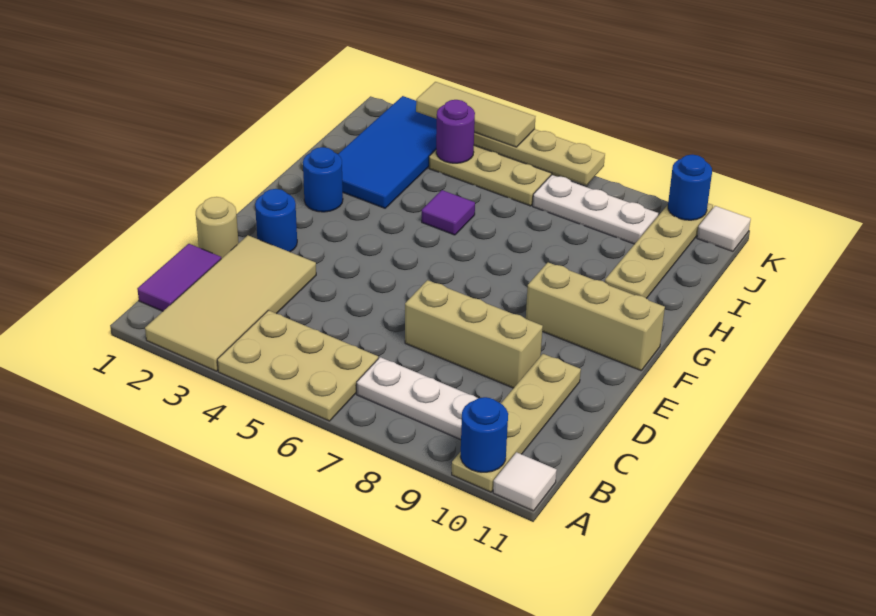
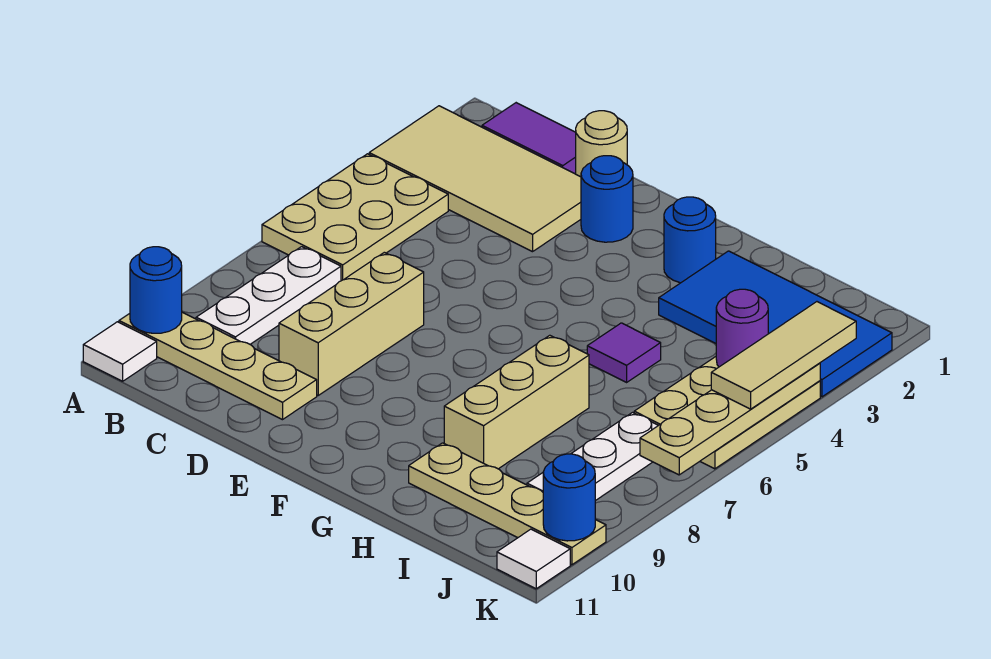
tan brick F9:F11 level 1 -> tan brick H7:H9 level 1

